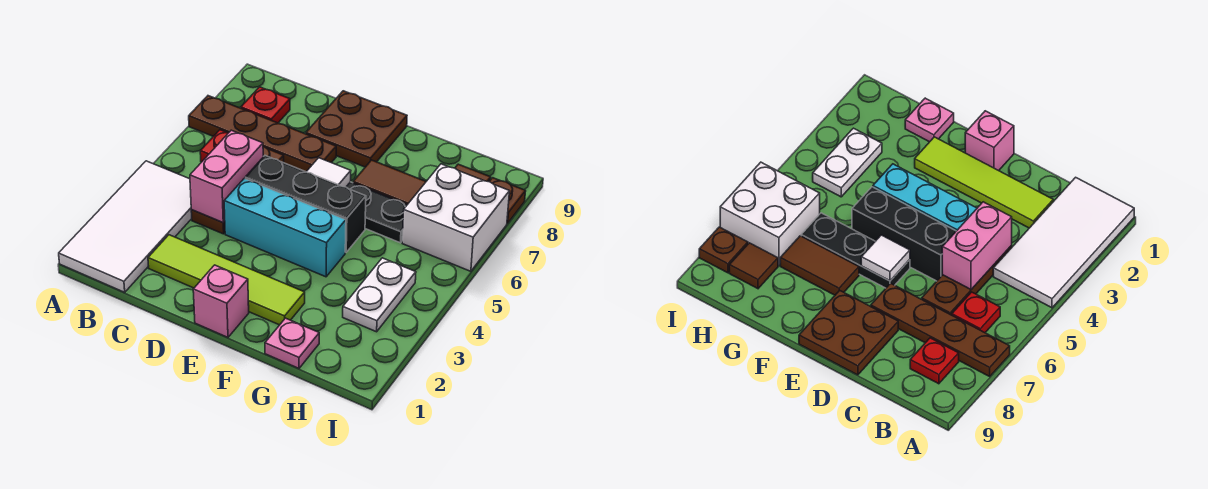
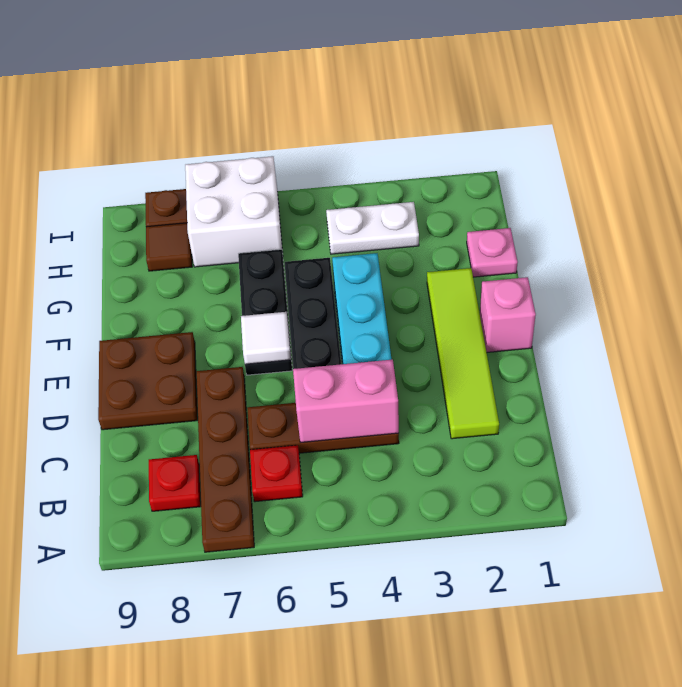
white tile A1:B4 level 1 -> none
brown tile F7:G7 level 1 -> none

